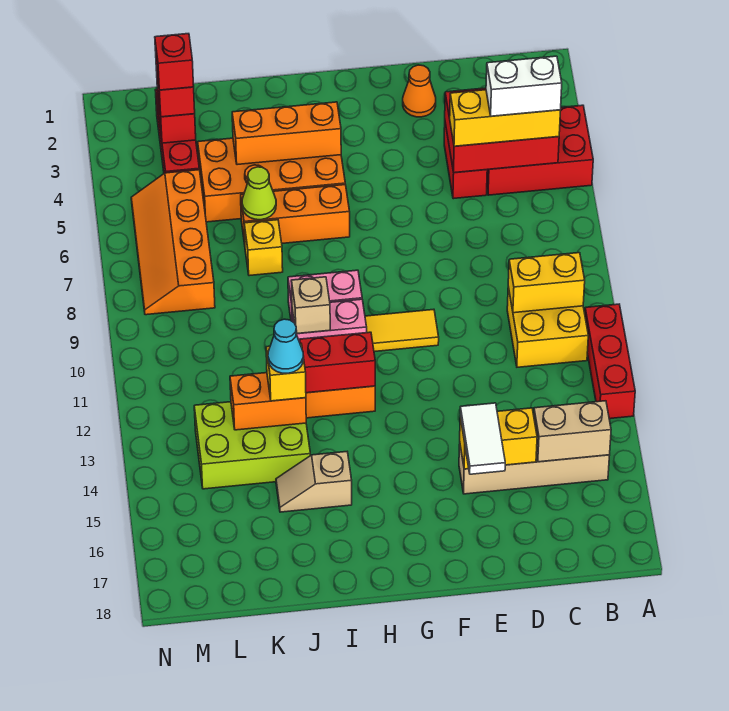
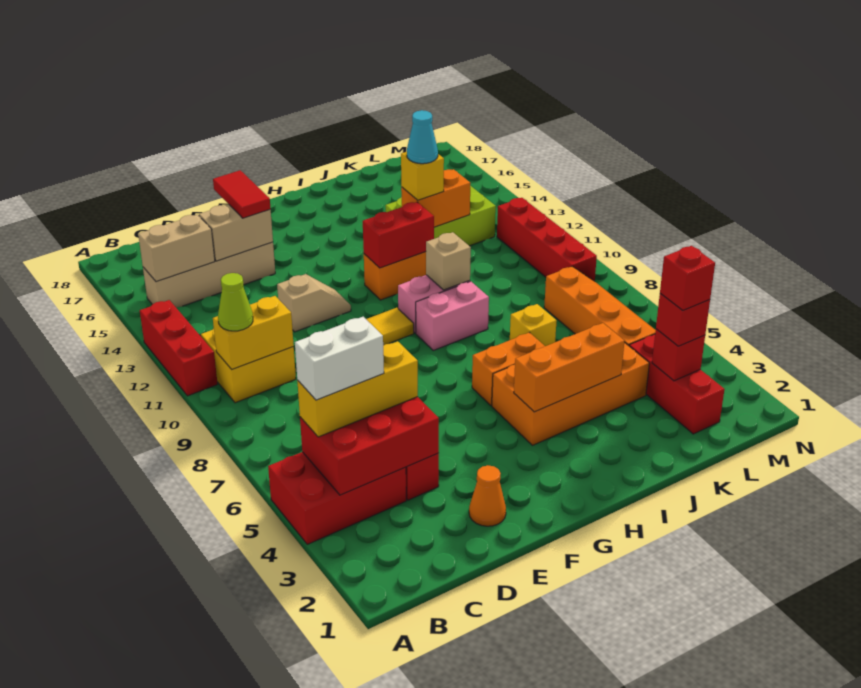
yellow brick D15:E15 level 2 -> tan brick D15:E15 level 2
white tile E15:E16 level 3 -> red tile E15:E16 level 3
orange brick H6:J6 level 1 -> orange brick H6:I6 level 1
tan slope I15:J15 level 1 top I -> tan slope E12:F12 level 1 top E
lime cone J6 level 2 -> lime cone B10 level 3
none -> red brick M9:M12 level 1

